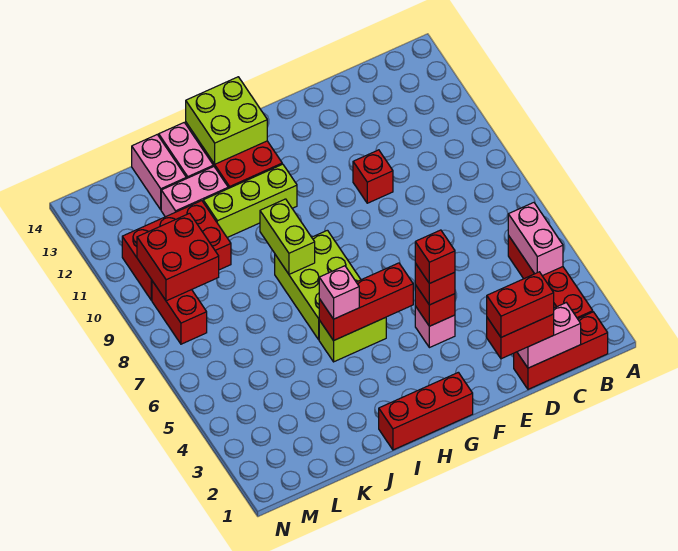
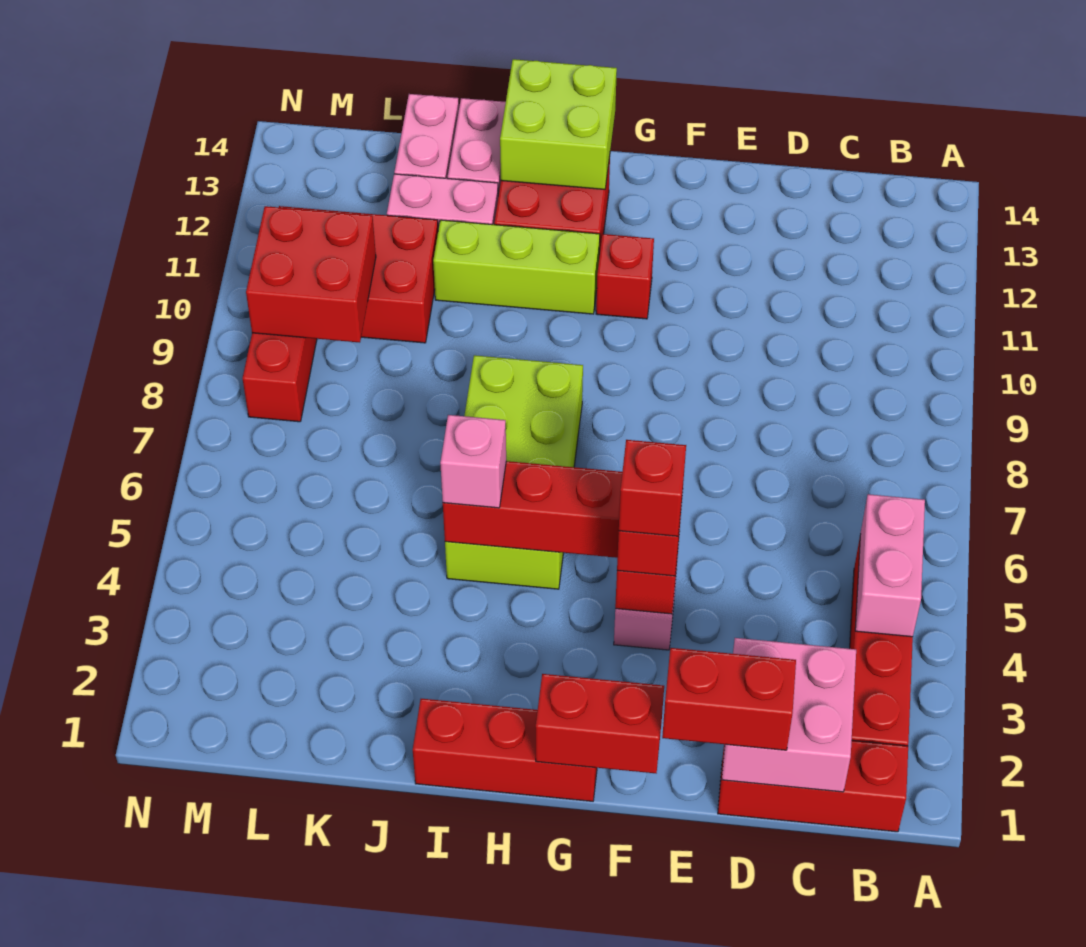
pink brick C1:D1 level 2 -> pink brick C1:D2 level 2
red brick D1:E1 level 4 -> red brick F1:G1 level 2
red brick E10 level 1 -> red brick G11 level 1
lime brick I8:I9 level 2 -> none

